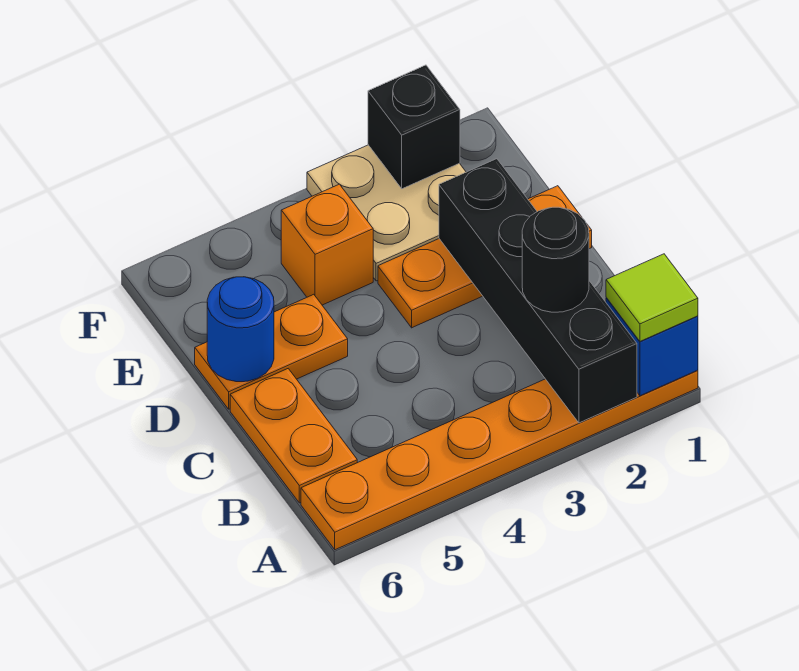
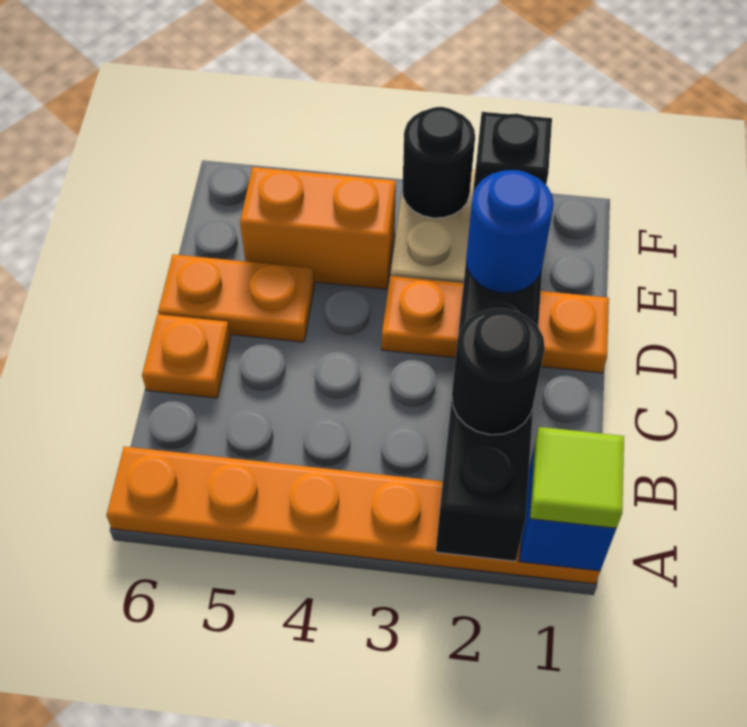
orange plate B6:C6 level 1 -> orange plate C6 level 1
blue round brick D6 level 2 -> blue round brick D2 level 3
orange brick E4 level 1 -> orange brick E4:E5 level 1
none -> black round brick F3 level 2

